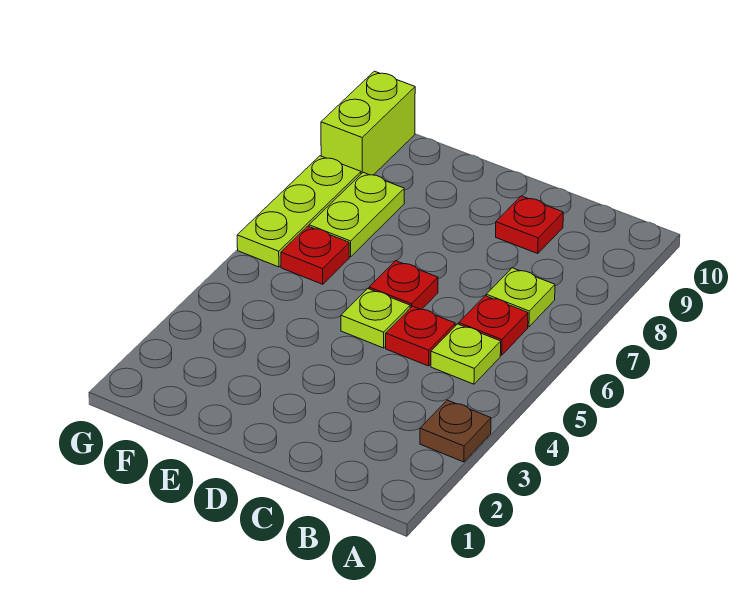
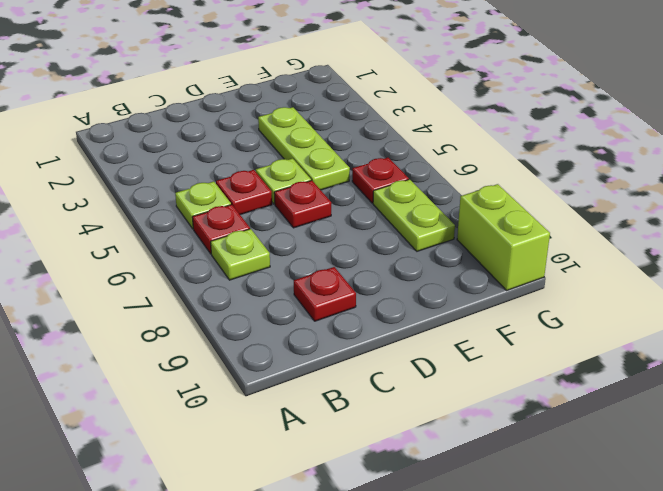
brown plate A3 level 1 -> none
lime plate G6:G8 level 1 -> lime plate E3:E5 level 1

